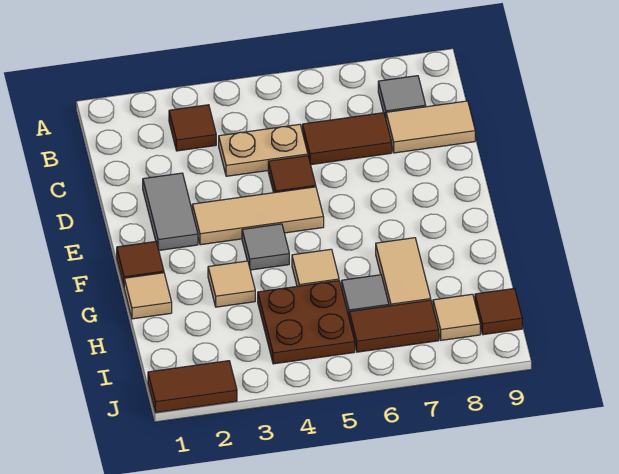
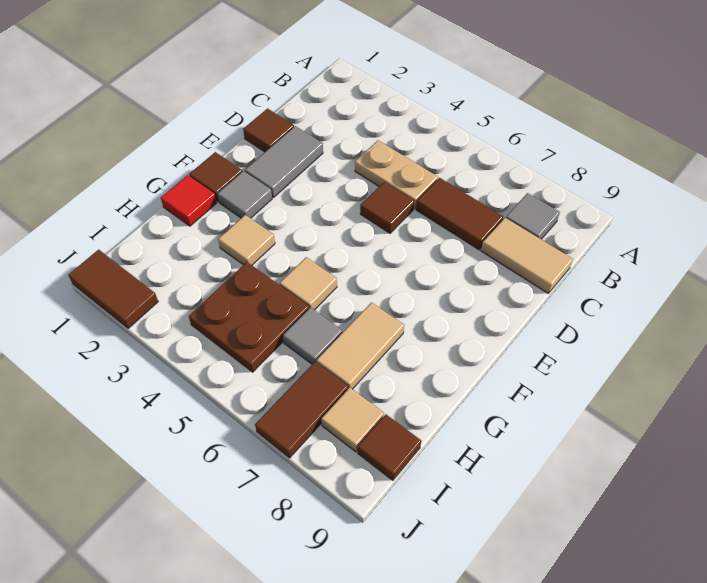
brown tile B3 level 1 -> brown tile D1 level 1
tan tile E3:E5 level 1 -> none
grey tile F4 level 1 -> grey tile F2 level 1
tan tile G1 level 1 -> red tile G1 level 1
brown tile I6:I7 level 1 -> brown tile I7:J7 level 1

